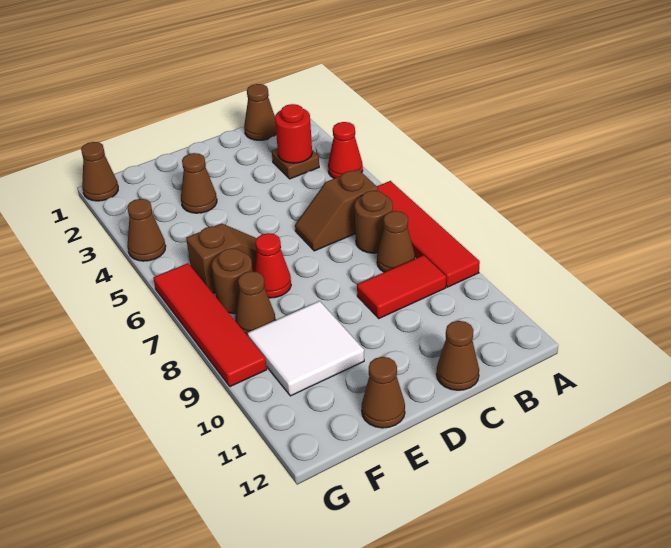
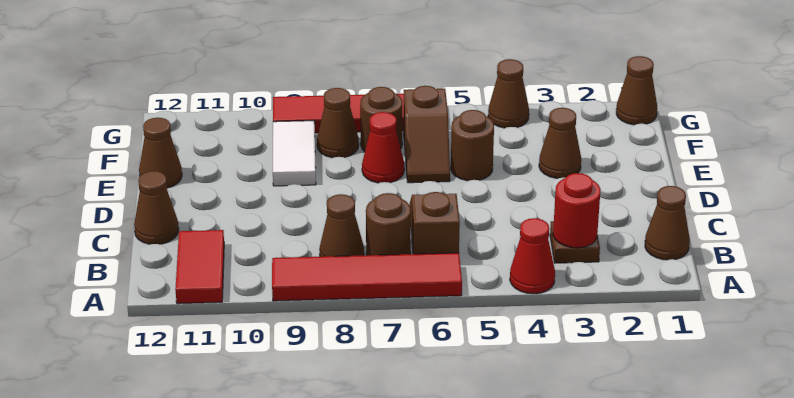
red tile B9:C9 level 1 -> red tile A11:B11 level 1
none -> brown round brick E5 level 1
white tile E9:F10 level 1 -> white tile E9:F9 level 1

